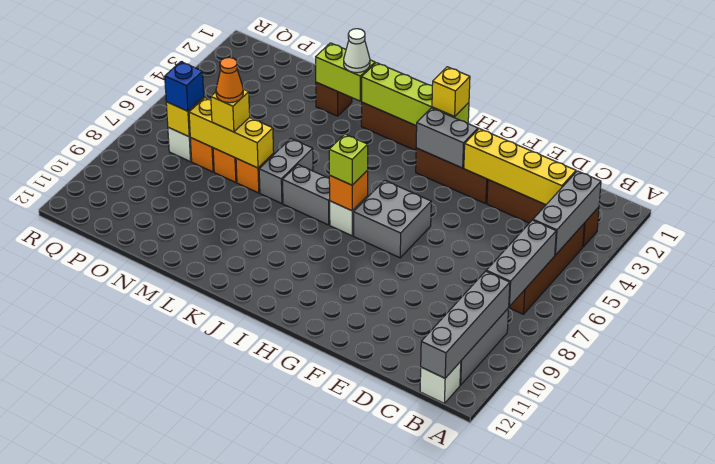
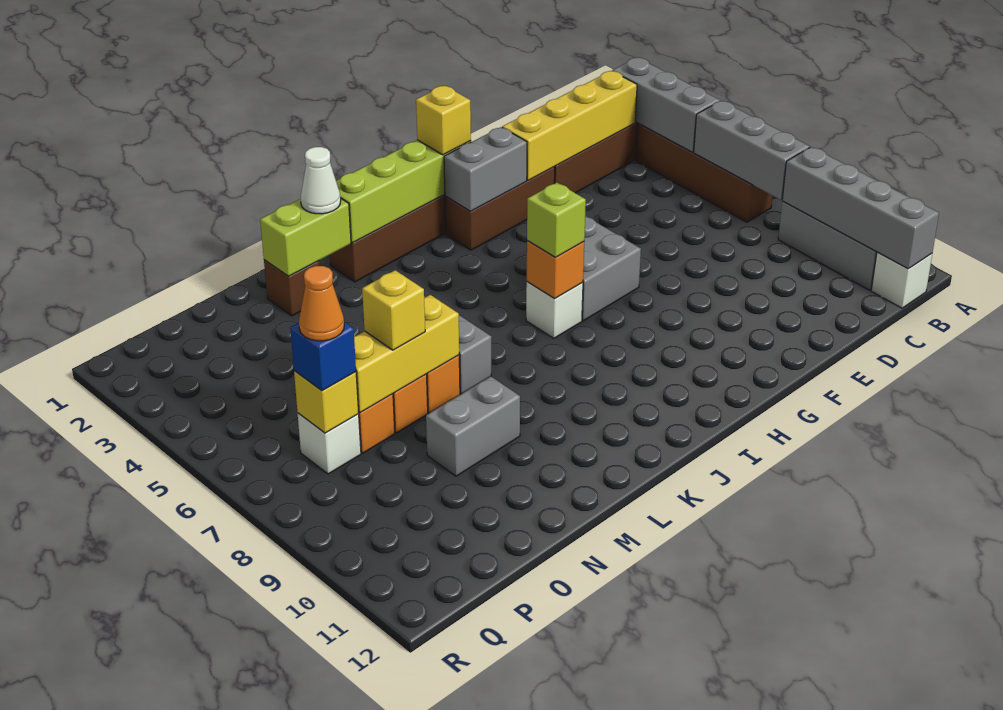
grey brick J7:K7 level 1 -> grey brick M9:N9 level 1
orange cone N7 level 4 -> orange cone P7 level 4

